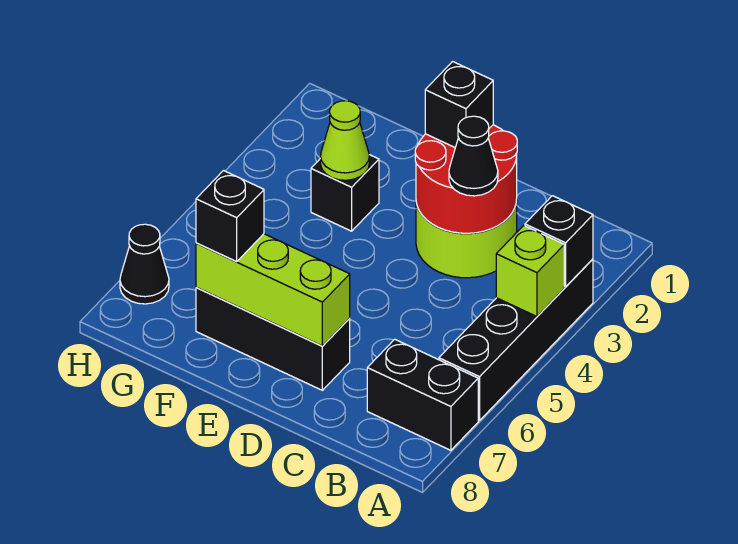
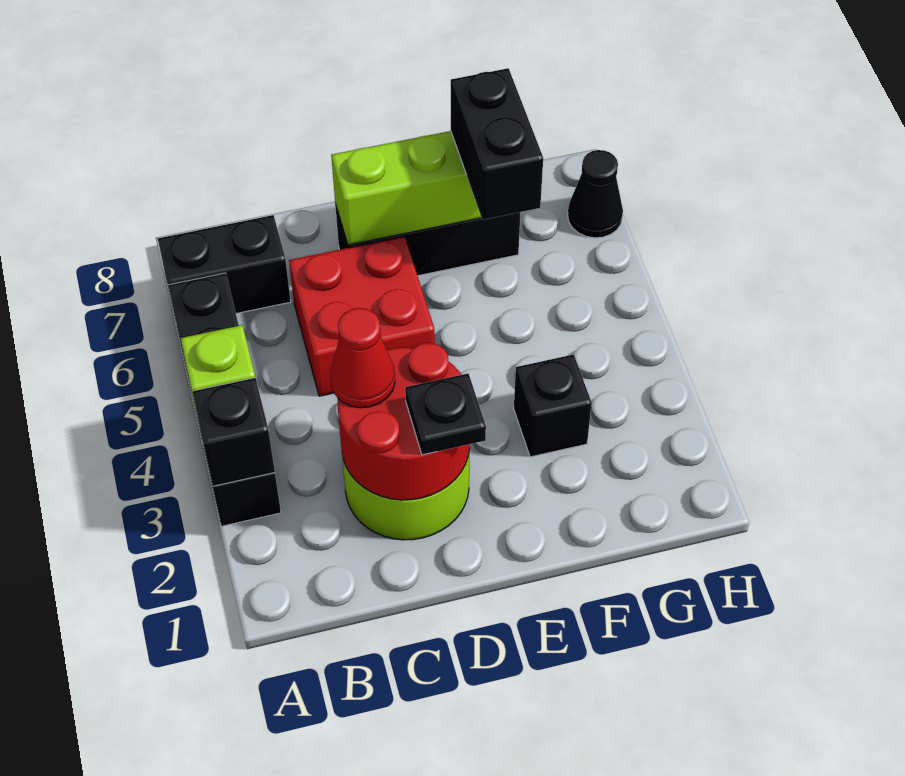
black cone C3 level 3 -> red cone C3 level 3
none -> red brick C5:D6 level 1
black brick D2 level 3 -> black plate D2 level 3
lime cone F3 level 2 -> none
black brick F7 level 3 -> black brick F6:F7 level 3

